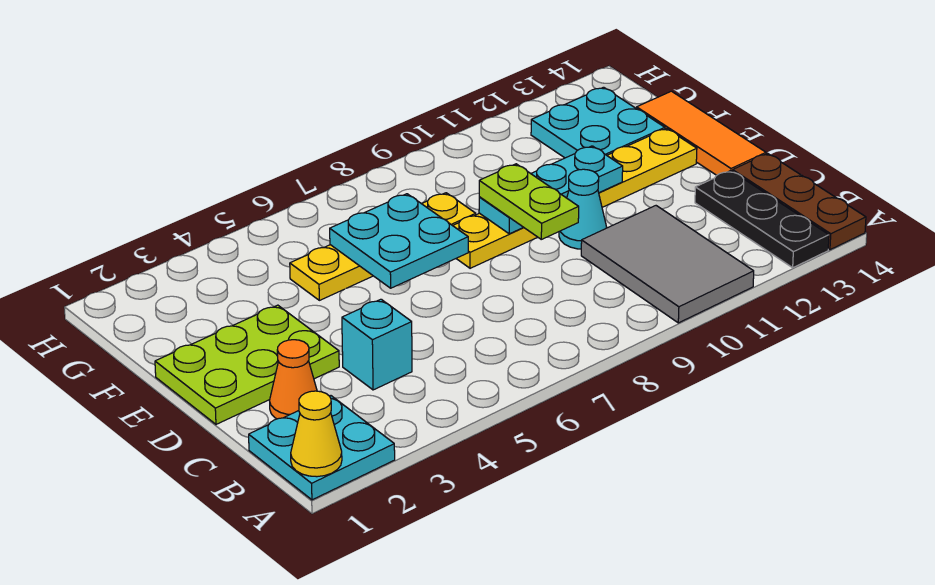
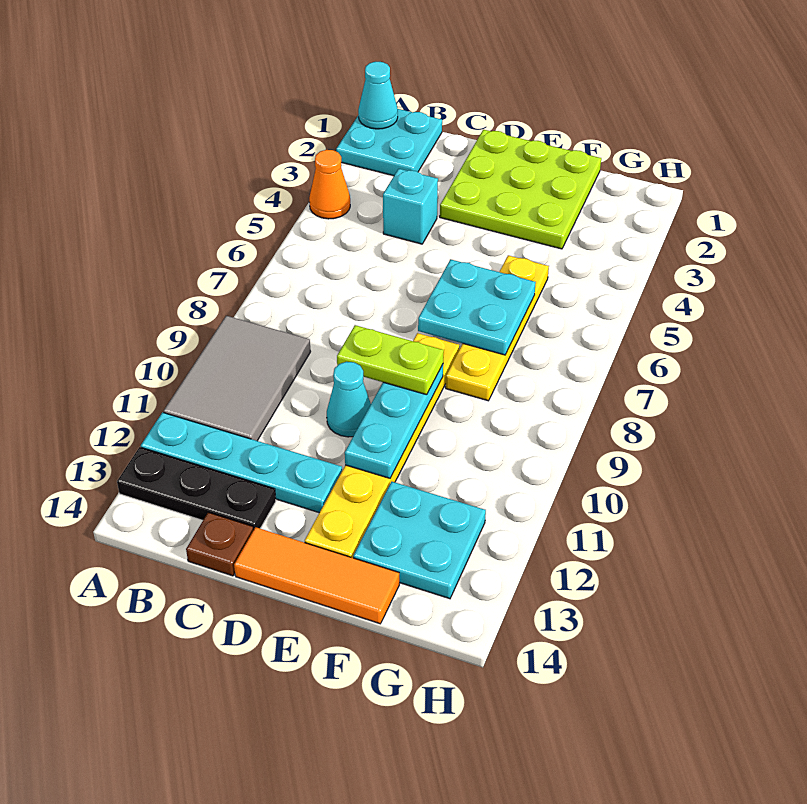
yellow cone A1 level 2 -> cyan cone A1 level 2
grey tile A10:C11 level 1 -> grey tile A9:B11 level 1
none -> cyan plate A12:D12 level 1
brown plate A14:C14 level 1 -> brown plate C14 level 1
orange cone C2 level 1 -> orange cone A4 level 1
lime plate D1:E3 level 1 -> lime plate D1:F3 level 1

